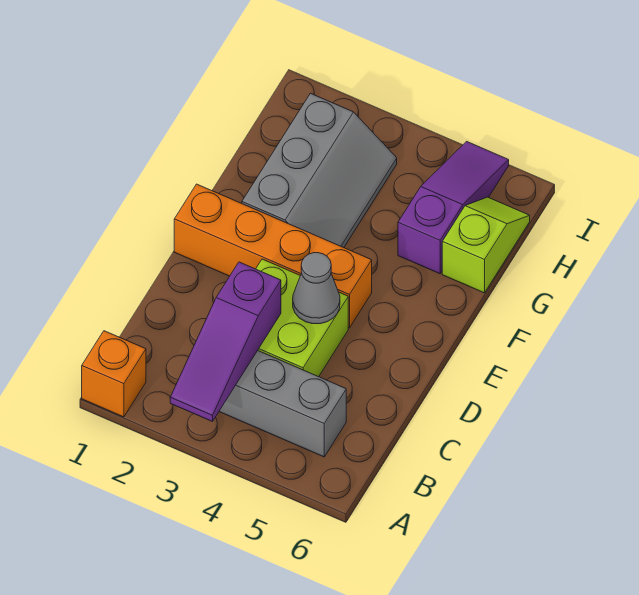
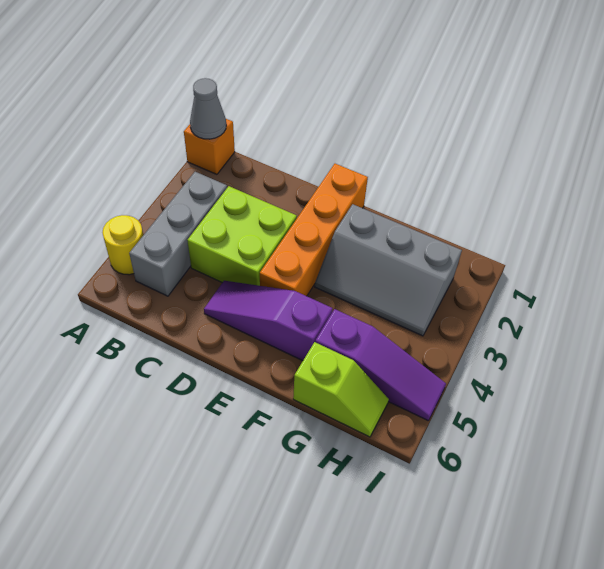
purple slope A3:C3 level 2 top C -> purple slope D5:F5 level 1 top F
none -> yellow round brick A5 level 1
grey cone D4 level 2 -> grey cone A1 level 2

